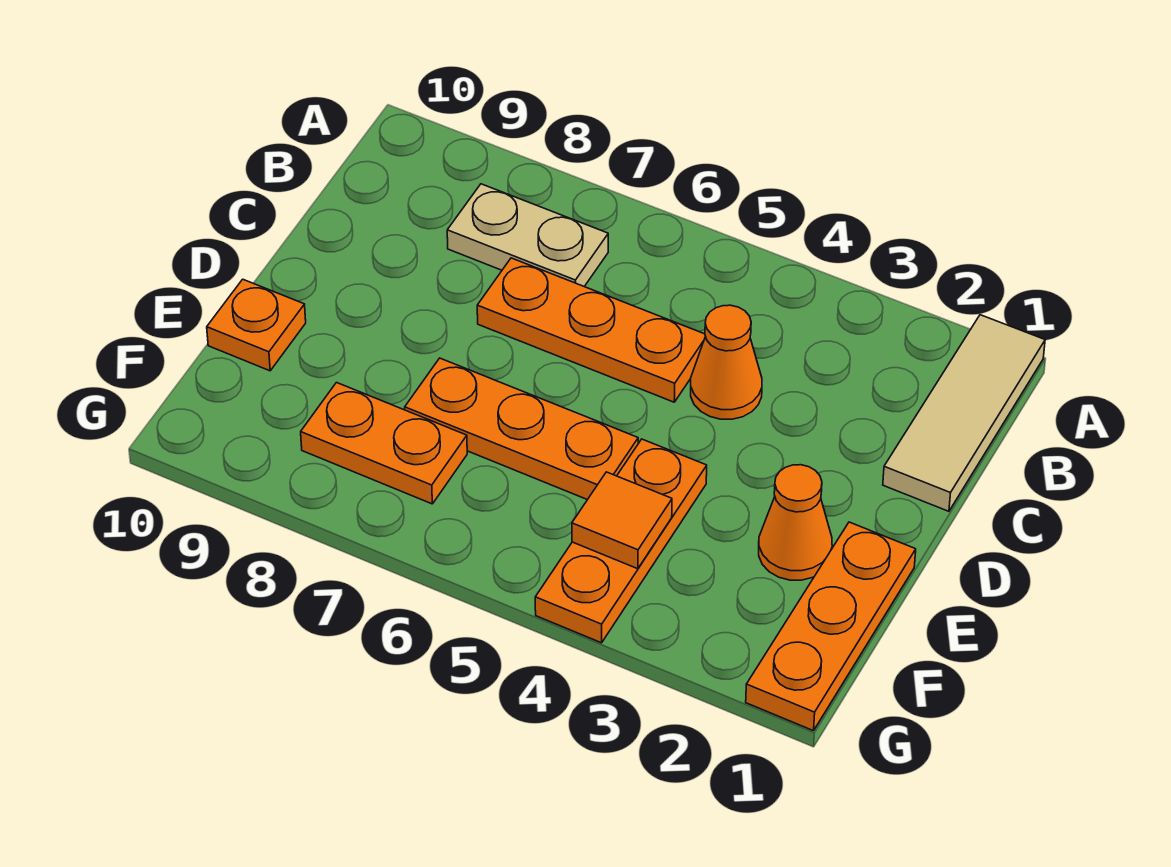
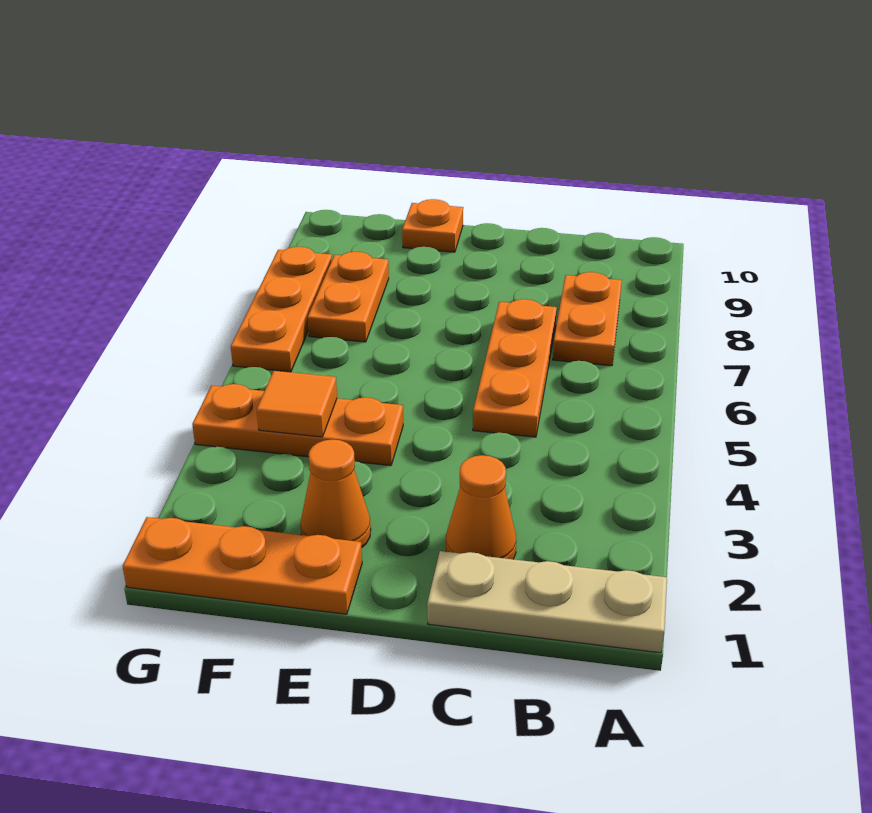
tan tile A1:C1 level 1 -> tan plate A1:C1 level 1
tan plate B7:B8 level 1 -> orange plate B7:B8 level 1
orange cone C4 level 1 -> orange cone C2 level 1
orange plate E5:E7 level 1 -> orange plate G6:G8 level 1

